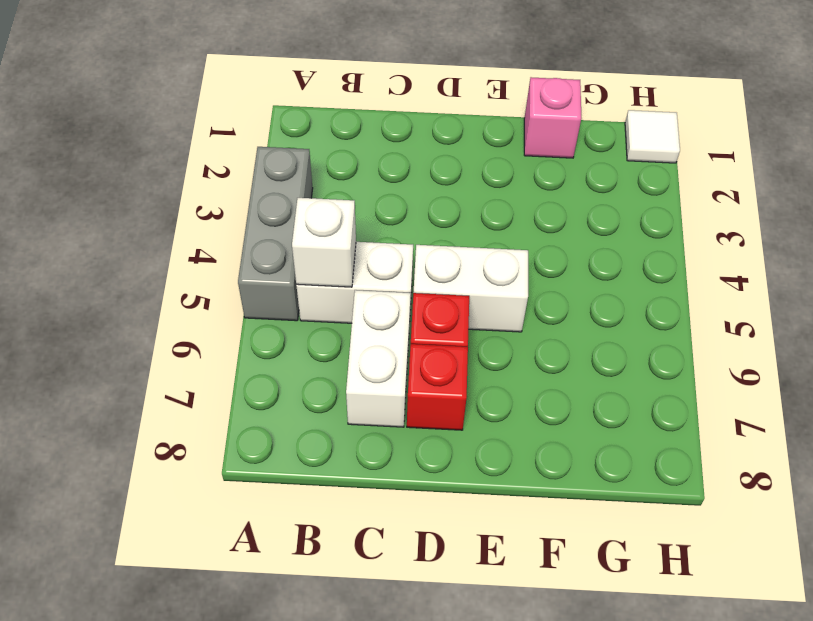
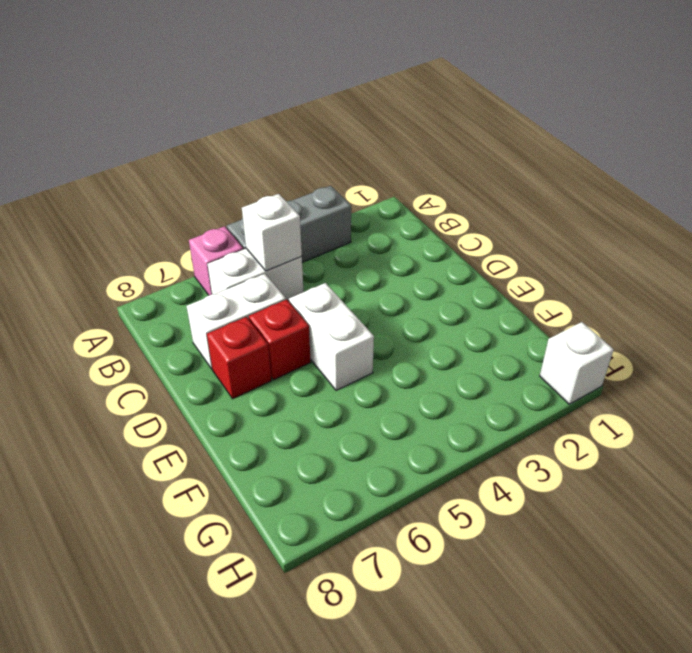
white brick B5:C5 level 1 -> white brick B5:B6 level 1
pink brick F1 level 1 -> pink brick A6 level 1
white tile H1 level 1 -> white brick H1 level 1

